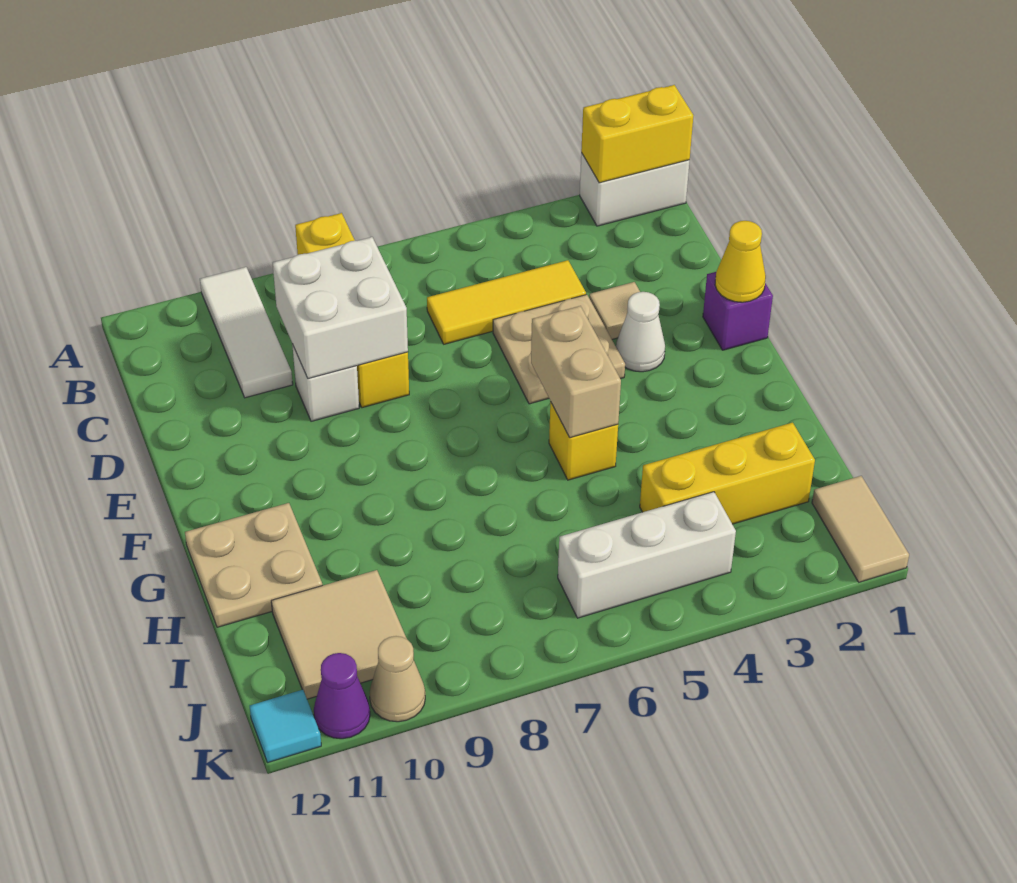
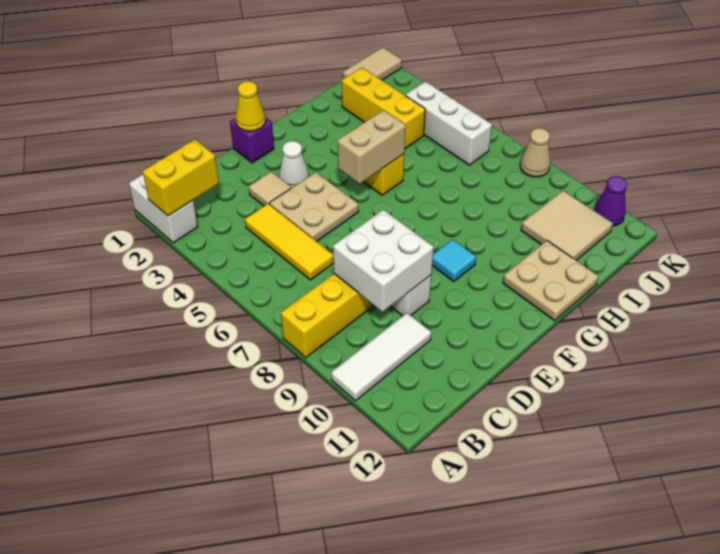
yellow brick A1:A2 level 2 -> yellow brick A2:B2 level 2
tan cone K10 level 1 -> tan cone K8 level 1
cyan tile K12 level 1 -> cyan tile F9 level 1

